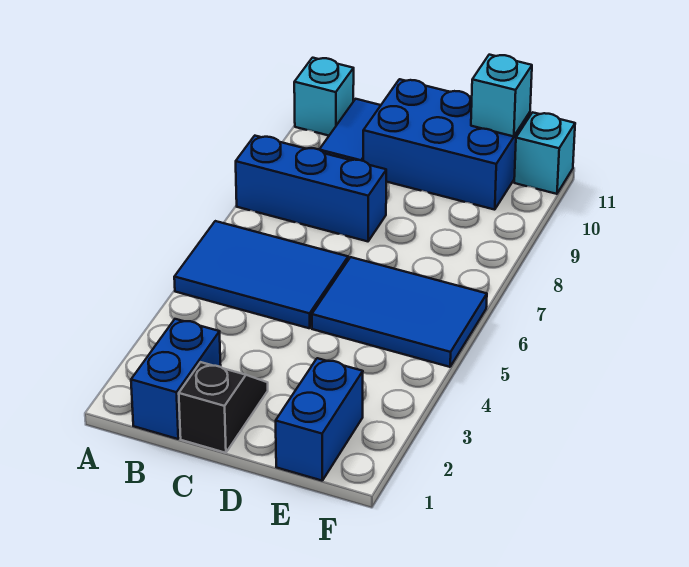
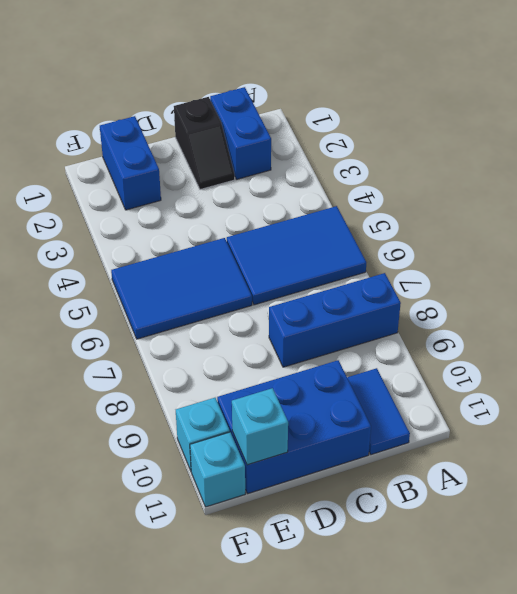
cyan brick A11 level 1 -> cyan brick F10 level 1

